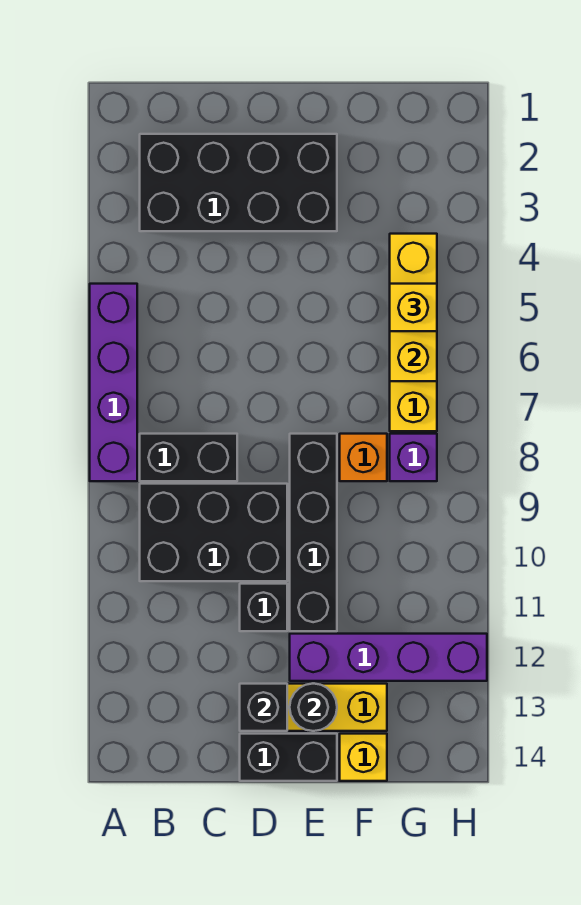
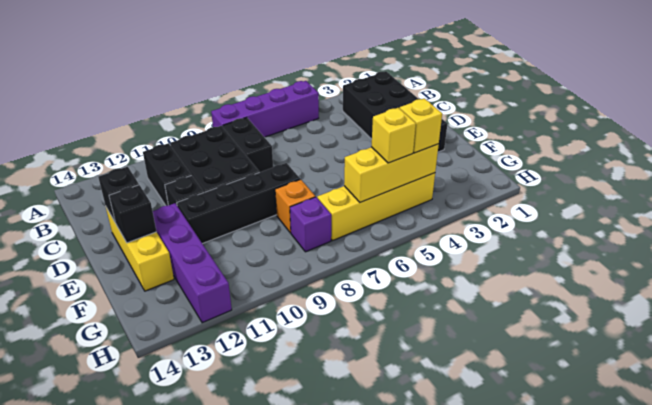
black brick D14:E14 level 1 -> black brick B11:C11 level 1
black round brick E13 level 2 -> black brick E13 level 2
yellow brick F14 level 1 -> yellow brick G4 level 3

